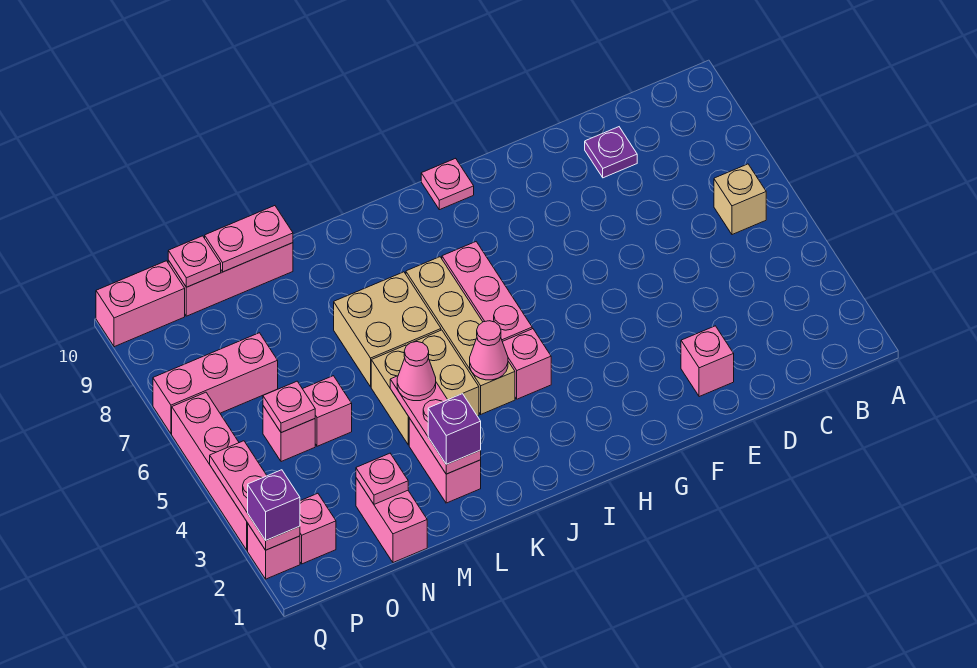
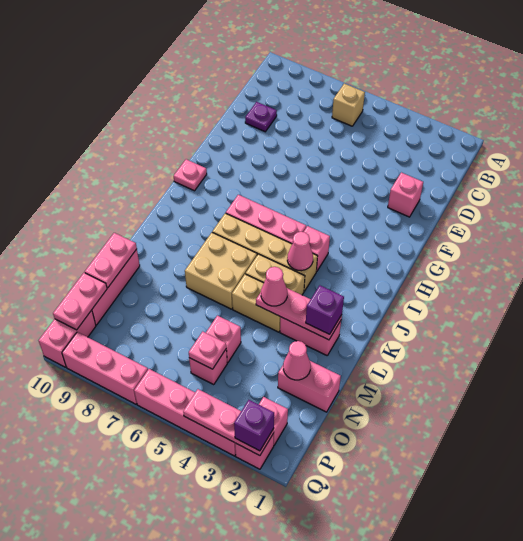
pink plate N2 level 2 -> pink cone N2 level 2
pink brick O7:Q7 level 1 -> pink brick Q7:Q9 level 1
pink plate O10 level 2 -> pink plate O10:P10 level 2

